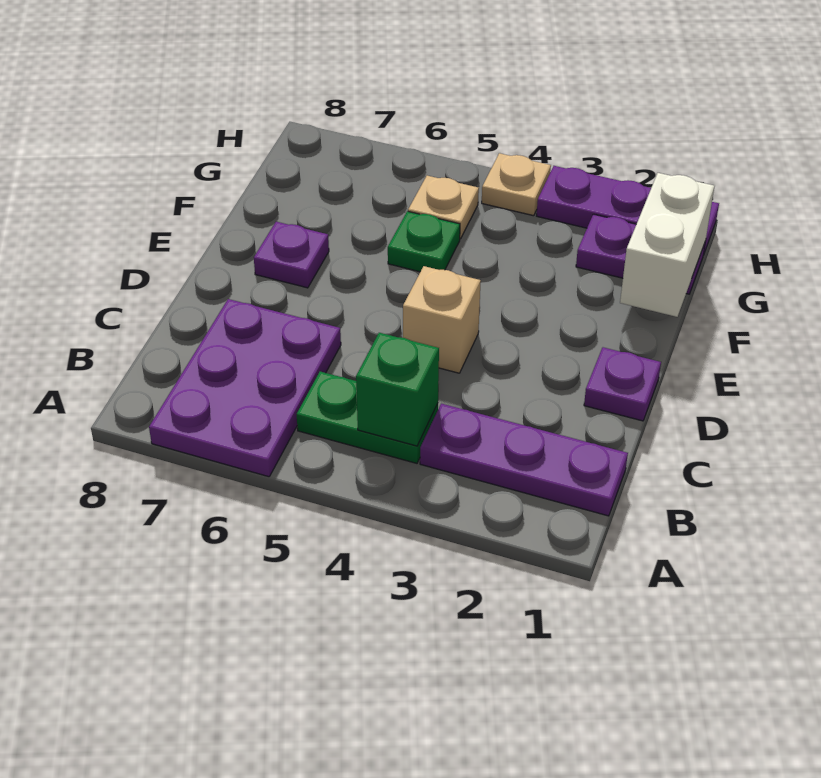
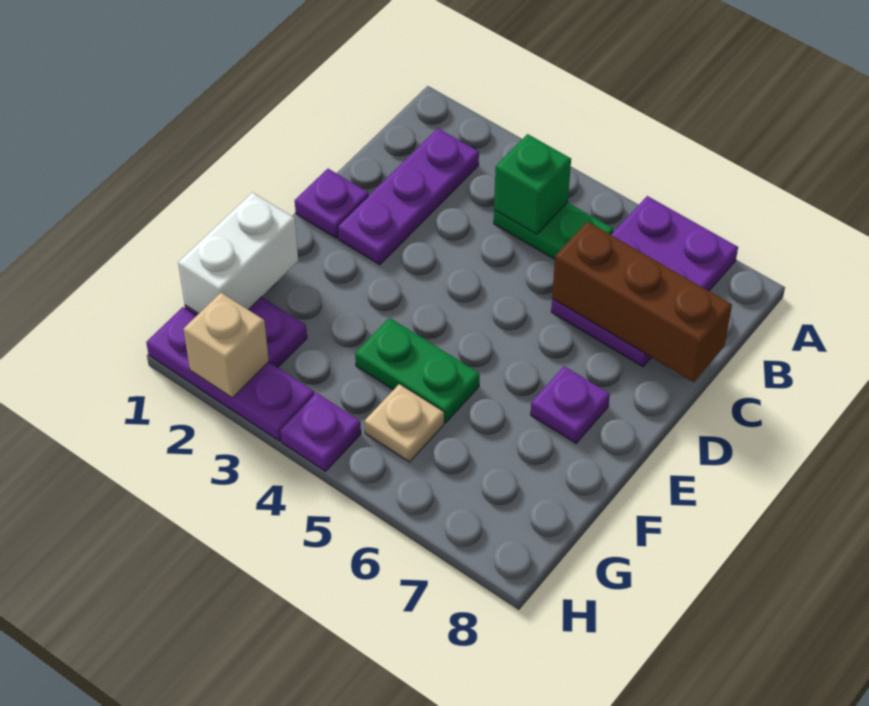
purple plate B1:B3 level 1 -> purple plate B2:D2 level 1
none -> brown brick C6:C8 level 2
tan brick D4 level 1 -> tan brick H2 level 2
green plate F5 level 1 -> green plate F4:F5 level 1
tan plate H4 level 1 -> purple plate H4 level 1

